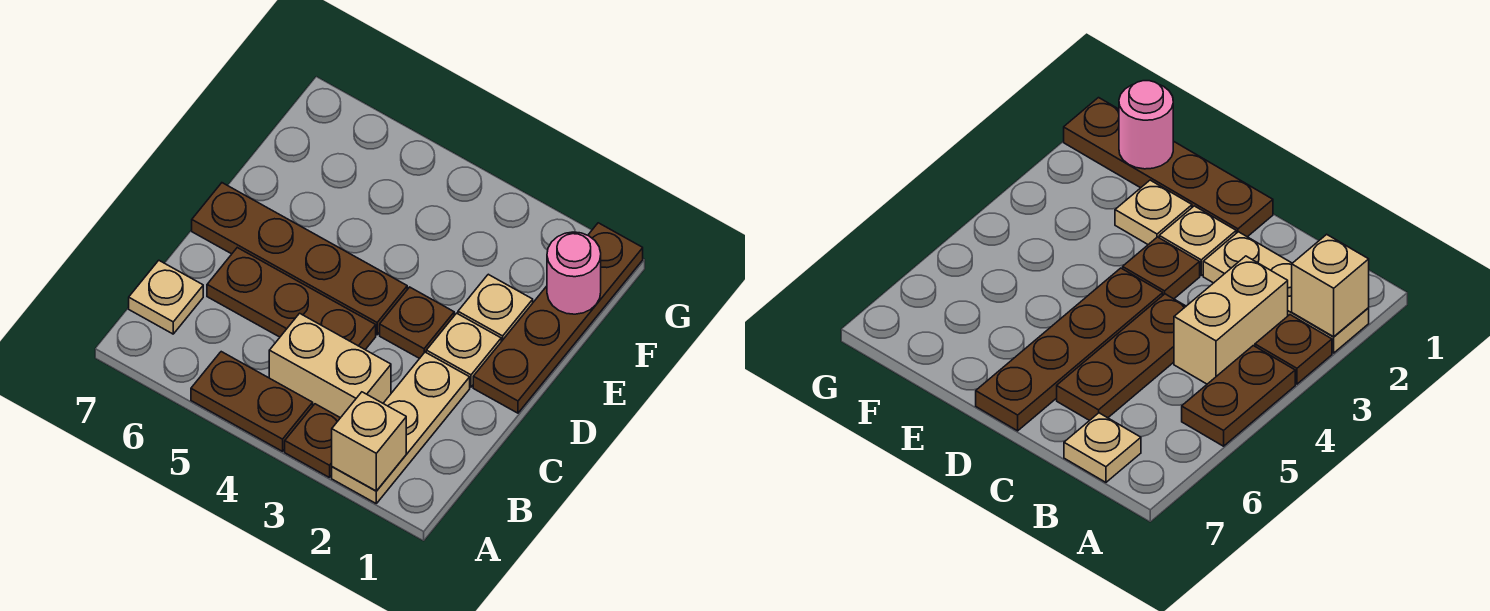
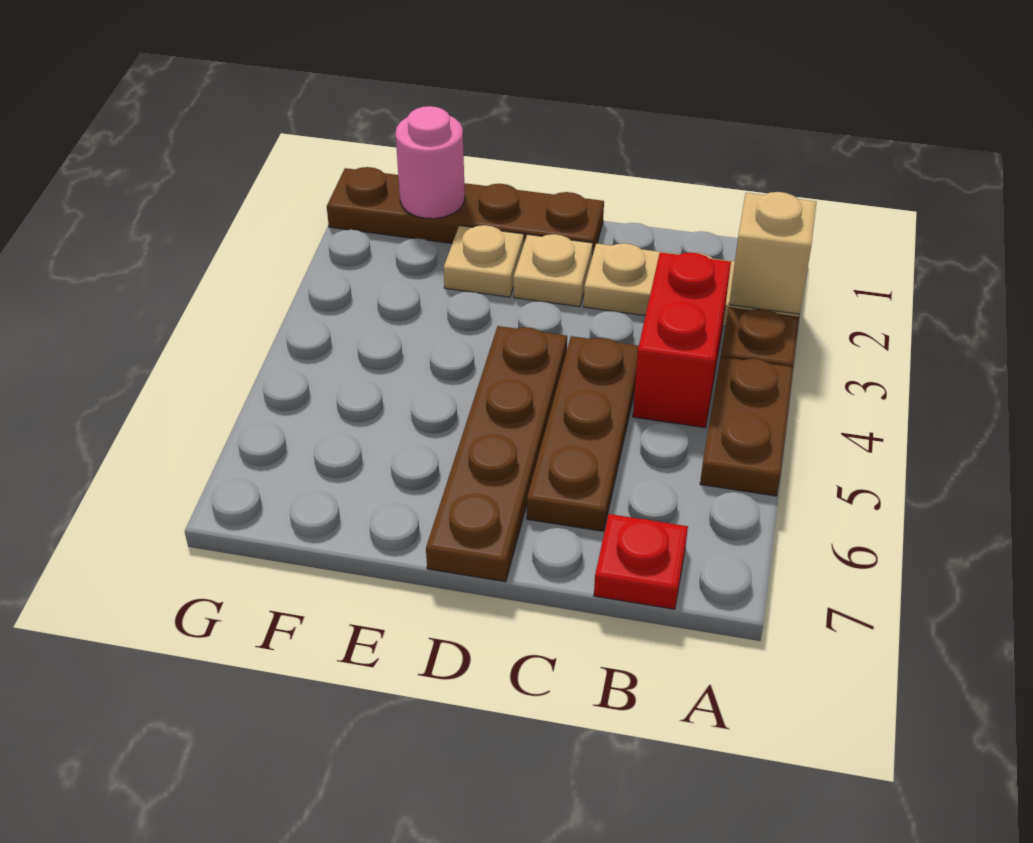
tan brick B3:B4 level 1 -> red brick B3:B4 level 1
tan plate B7 level 1 -> red plate B7 level 1
brown plate D3 level 1 -> none

